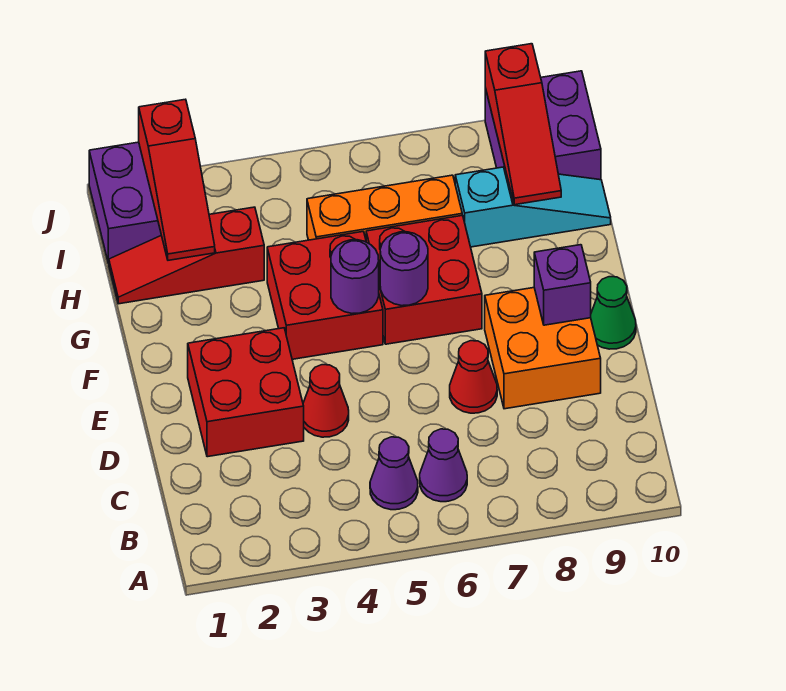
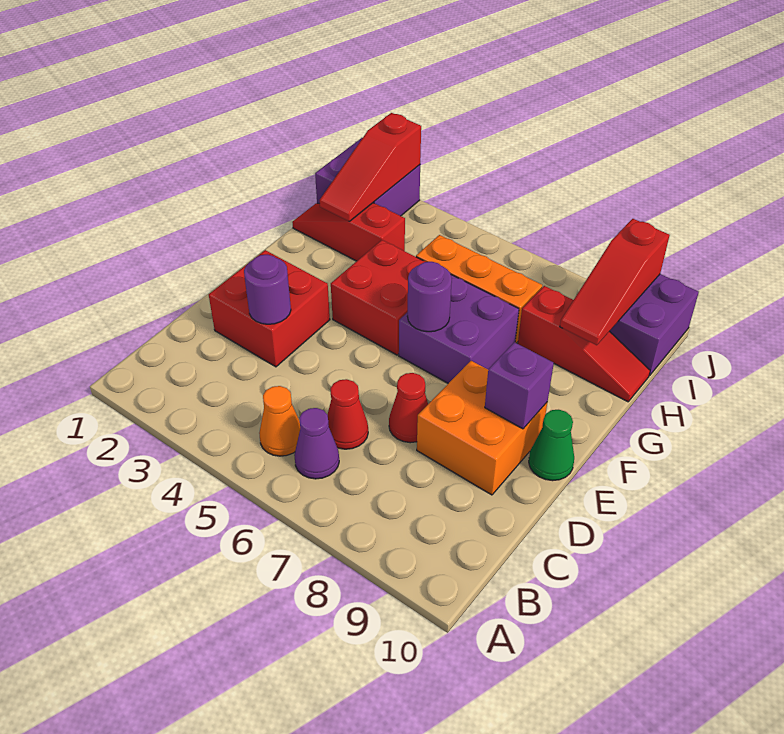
purple cone B5 level 1 -> orange cone B5 level 1
red cone D4 level 1 -> red cone C6 level 1
purple round brick F5 level 2 -> purple round brick D3 level 2
red brick F6:G7 level 1 -> purple brick F6:G7 level 1
cyan slope H8:H10 level 1 top 8 -> red slope H8:H10 level 1 top 8

